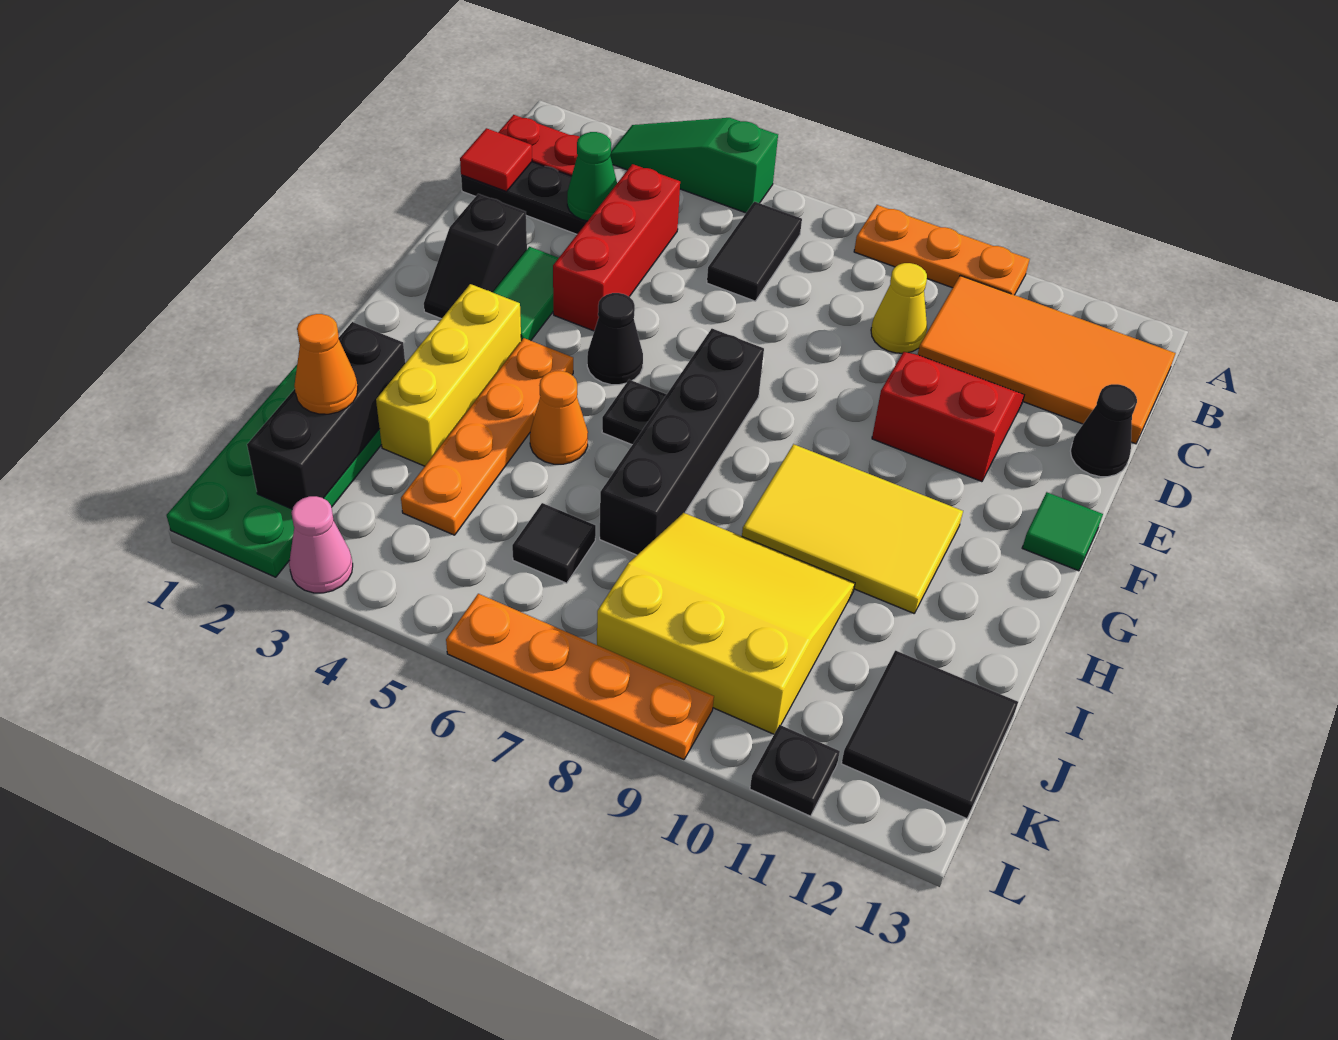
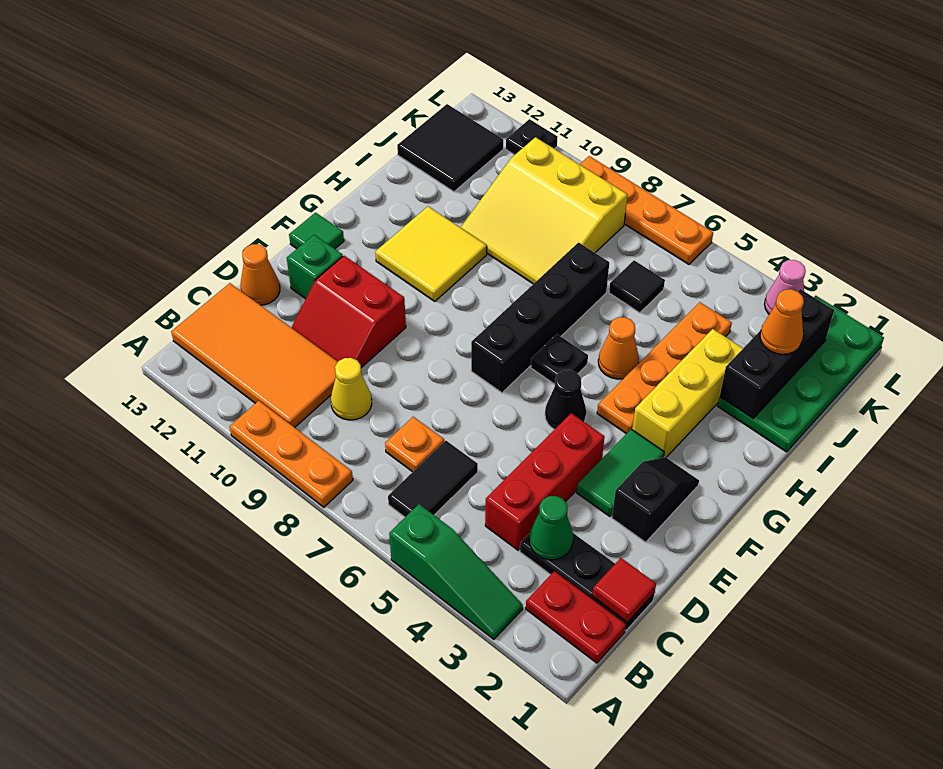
none -> orange plate C7 level 1
black cone D13 level 1 -> orange cone D13 level 1
none -> green brick E12 level 1
yellow tile G9:H11 level 1 -> yellow tile G10:H11 level 1

